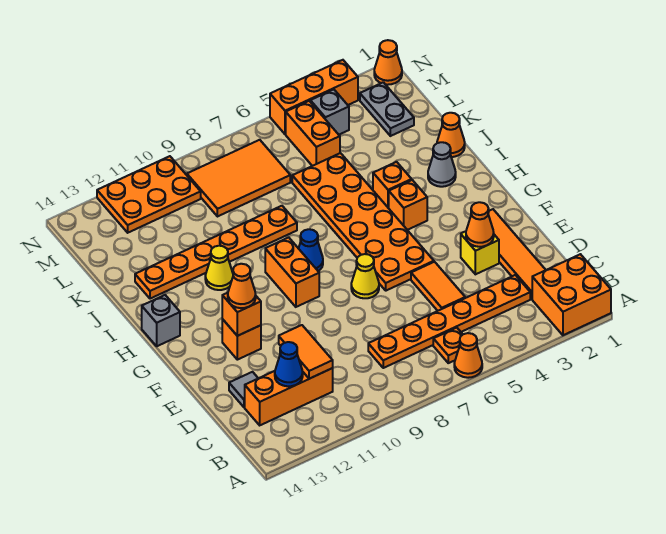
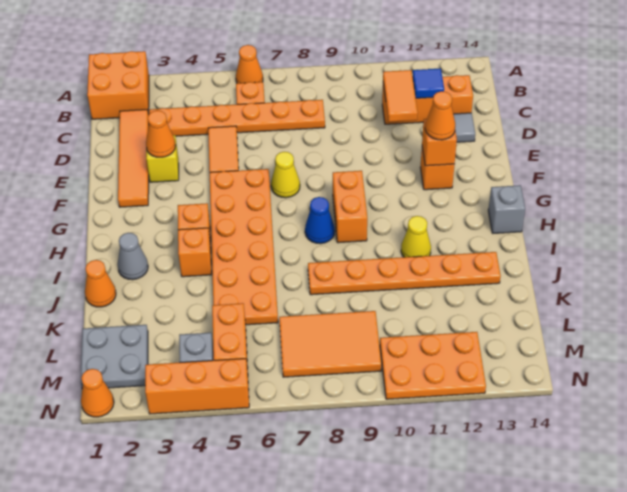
blue cone C12 level 2 -> blue tile C12 level 2
grey plate L2:M2 level 1 -> grey plate L1:M2 level 1

